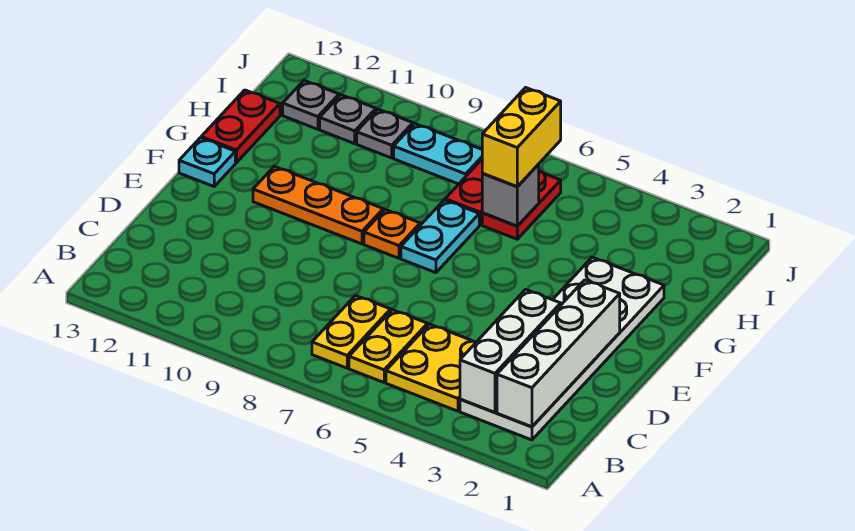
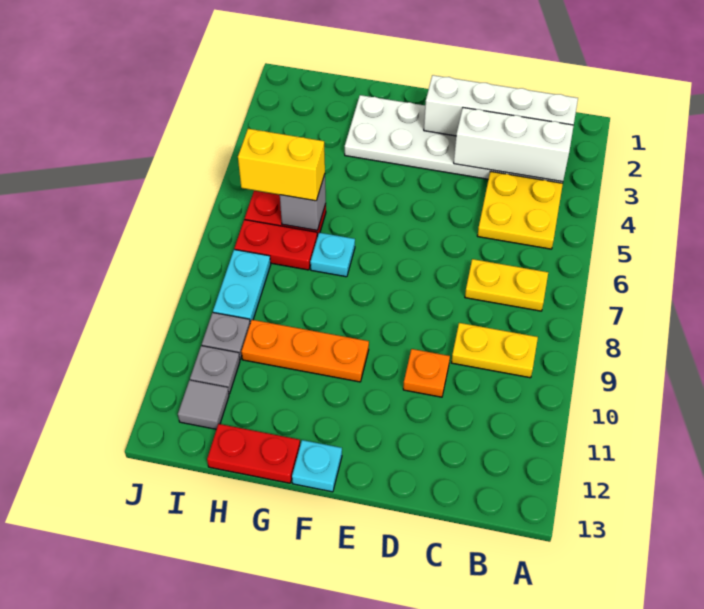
yellow plate B6:C6 level 1 -> yellow plate B9:C9 level 1
cyan plate F7:G7 level 1 -> cyan plate G7 level 1
orange plate F8 level 1 -> orange plate D10 level 1
orange plate F9:F11 level 1 -> orange plate F10:H10 level 1
grey plate I12 level 1 -> grey tile I12 level 1

